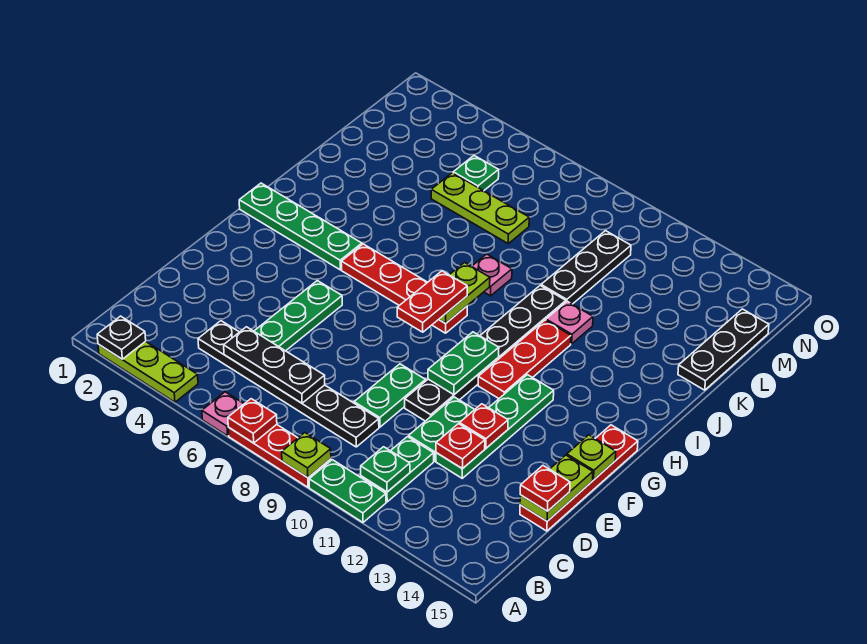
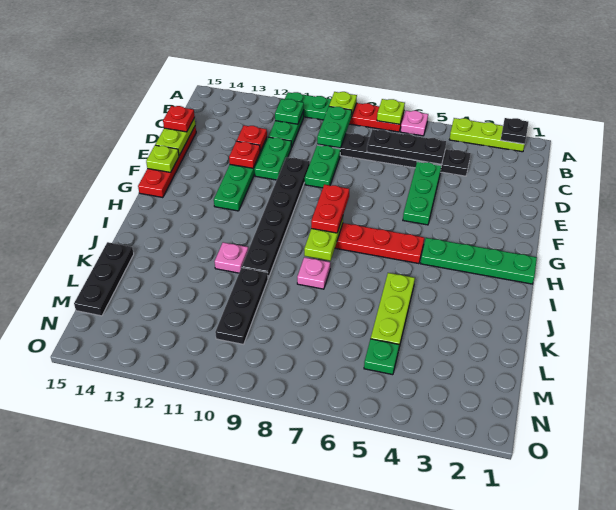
red plate A7 level 2 -> lime plate A7 level 2
green plate F10:G10 level 2 -> green plate B9:C9 level 2
red plate G11:I11 level 1 -> none
lime plate L5:L7 level 1 -> lime plate J5:L5 level 1

